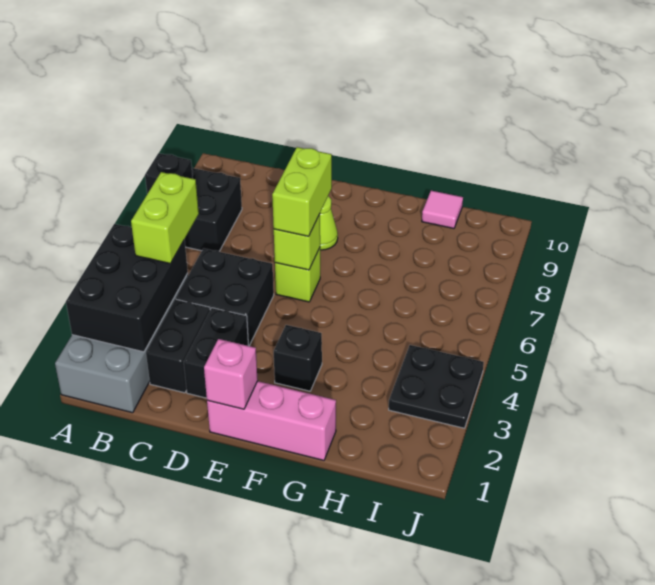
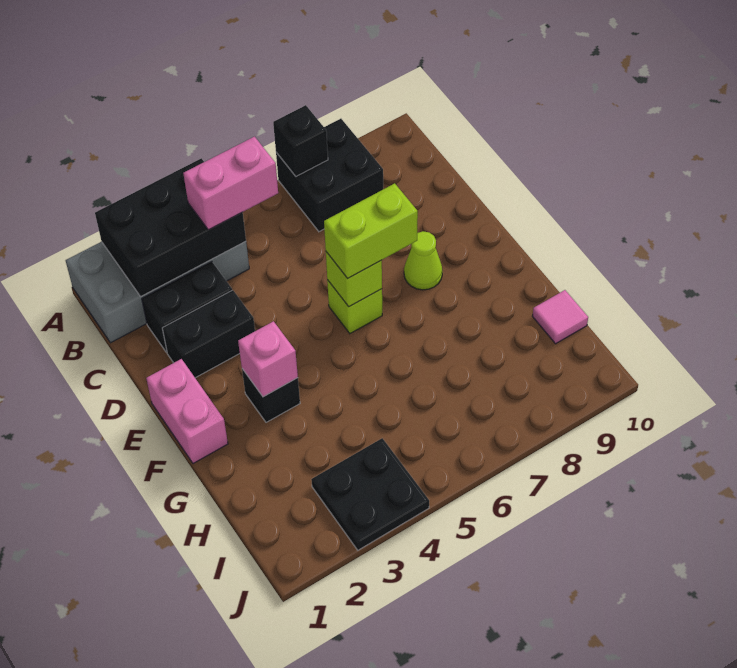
lime brick B4:B5 level 3 -> pink brick B4:B5 level 3
black brick C4:D5 level 1 -> none
pink brick E1:G1 level 1 -> pink brick E1:F1 level 1
pink brick E1 level 2 -> pink brick F3 level 2

